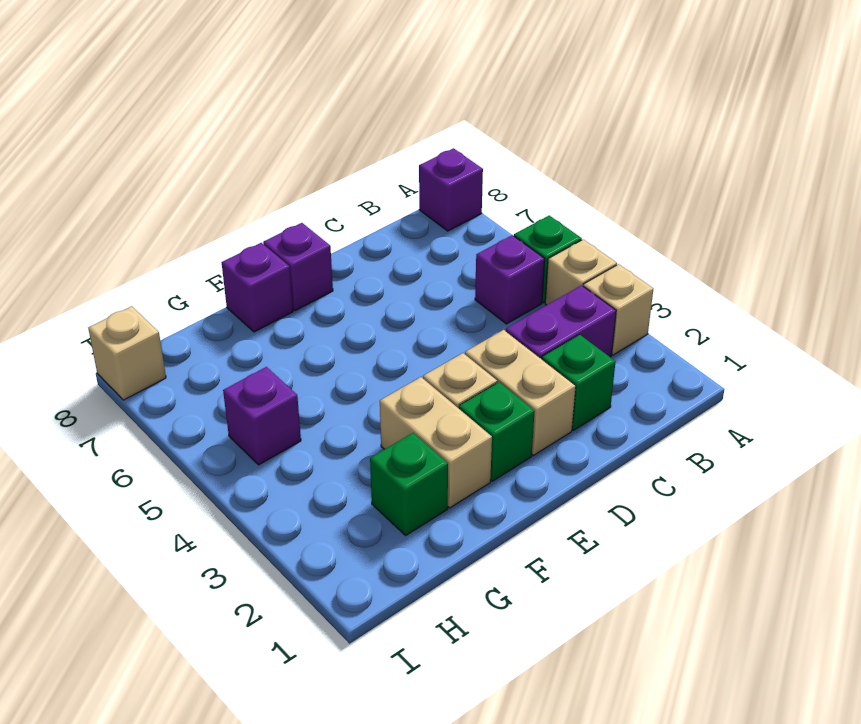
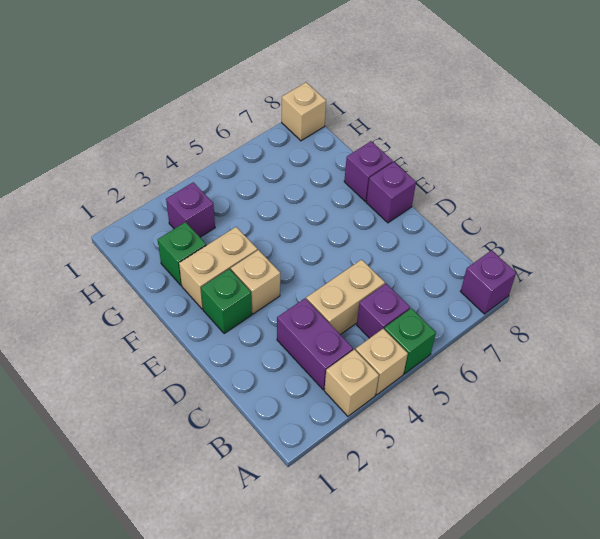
green brick C2 level 1 -> none
tan brick D2:D3 level 1 -> tan brick C4:C5 level 1
purple brick H5 level 1 -> purple brick H3 level 1

